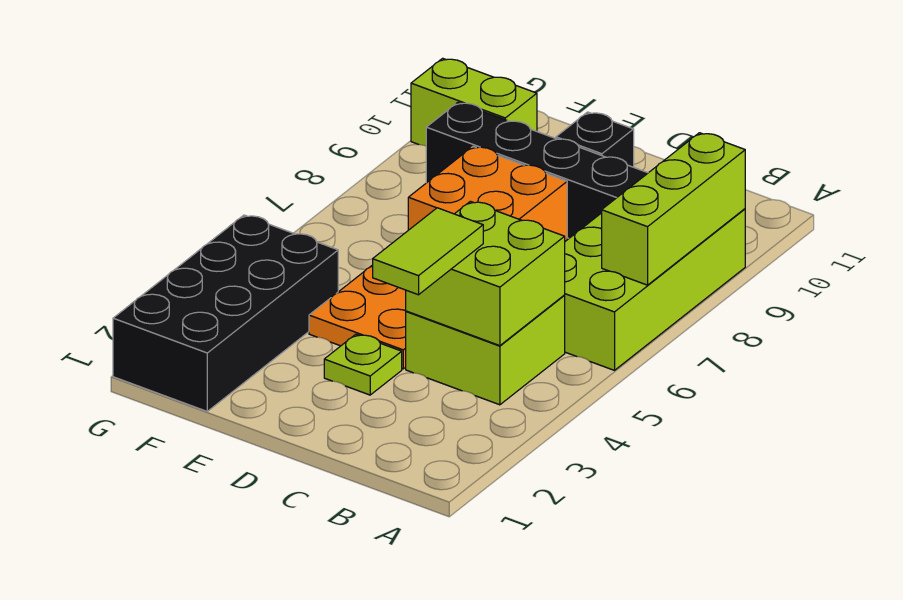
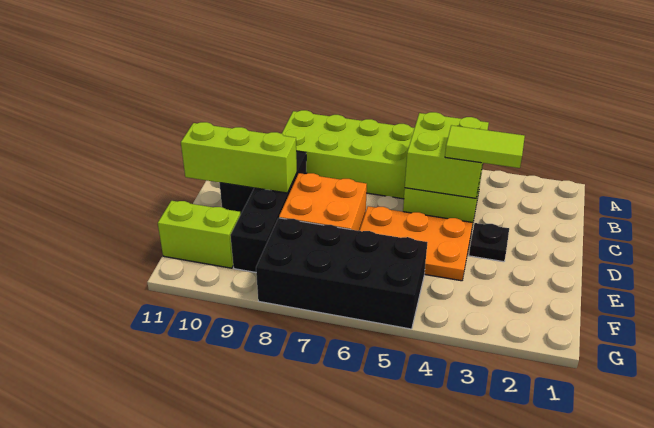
lime brick A7:A9 level 2 -> lime brick D9:D11 level 2
lime plate D3 level 1 -> black plate D3 level 1
black brick F1:G4 level 1 -> black brick F5:G8 level 1
lime brick F10:G10 level 1 -> lime brick F10:F11 level 1

